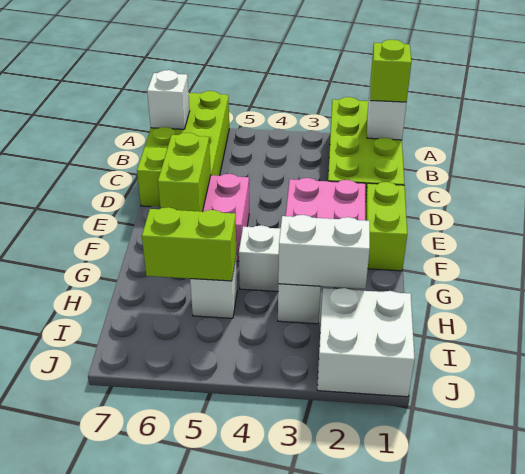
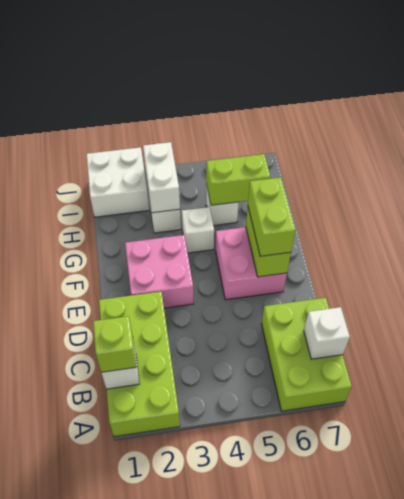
lime brick A6:D7 level 1 -> lime brick A6:C7 level 1
lime brick E1:F1 level 1 -> lime brick E6:F6 level 3
white brick H2:H3 level 2 -> white brick H3:I3 level 2

